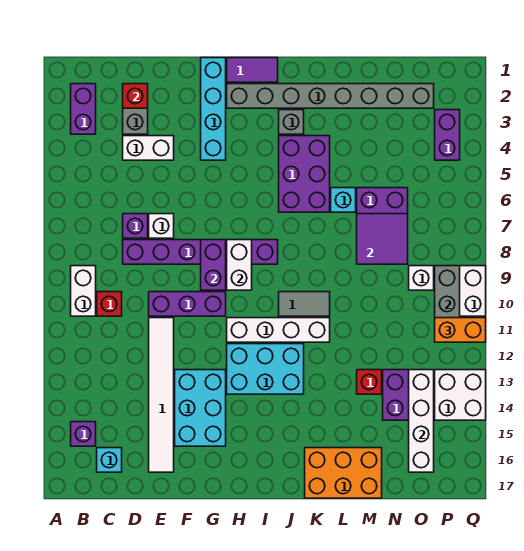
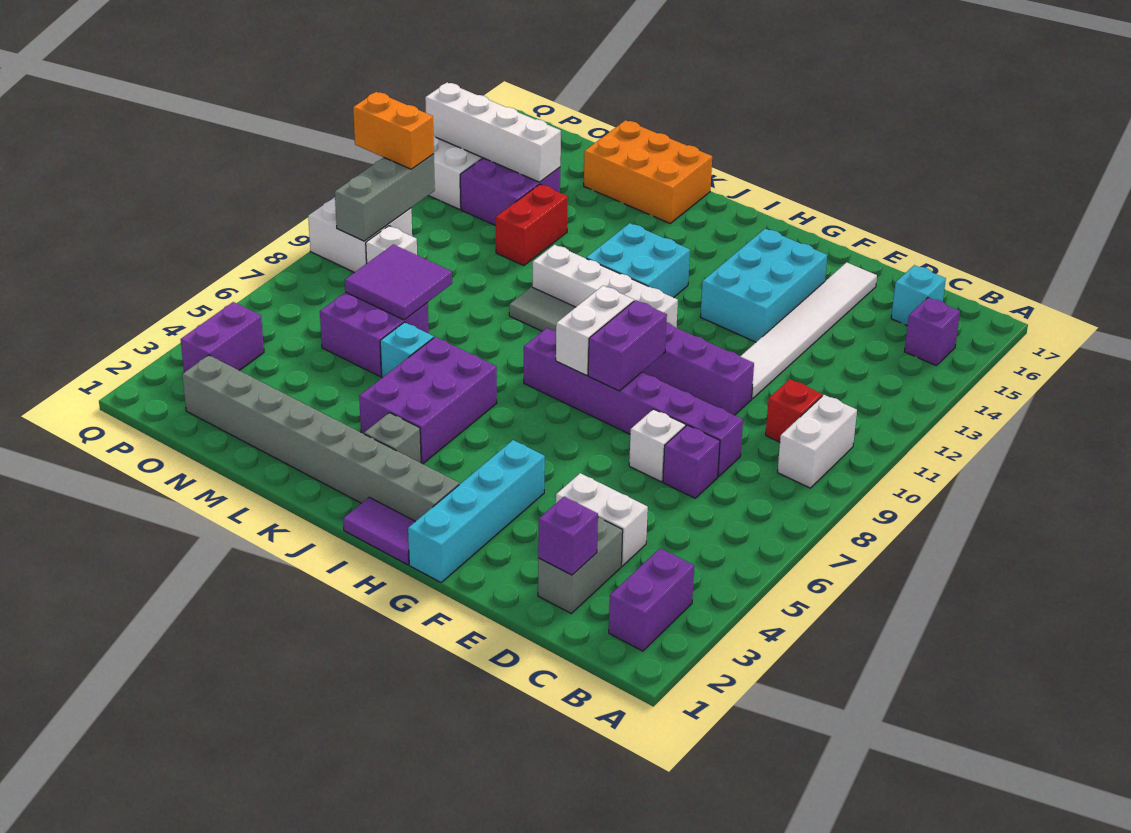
red brick D2 level 2 -> purple brick D2 level 2
cyan brick H12:J13 level 1 -> cyan brick I12:J13 level 1
red brick M13 level 1 -> red brick M12:M13 level 1
white brick O13:O16 level 2 -> white brick N14:Q14 level 2

